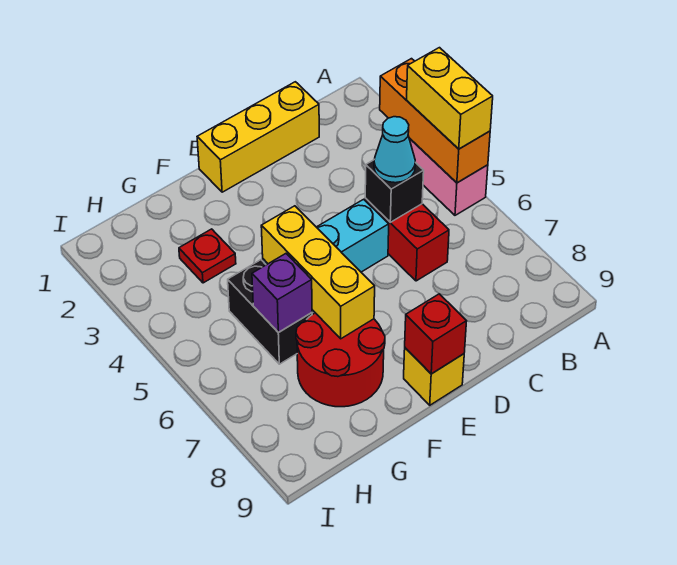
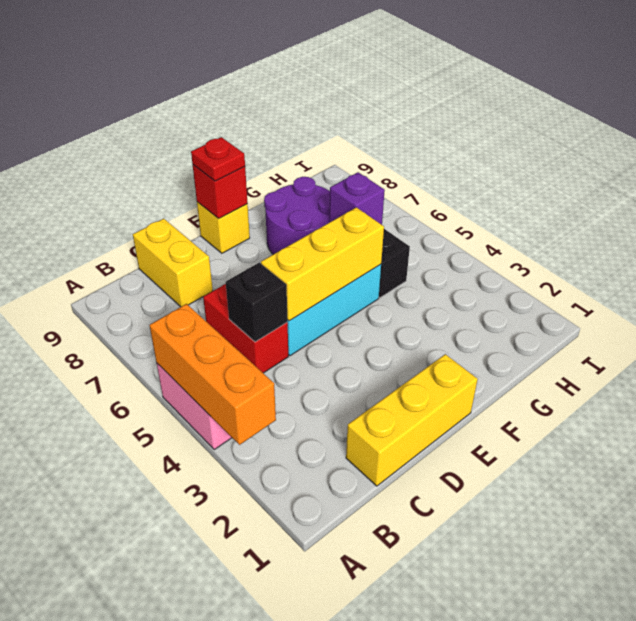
yellow brick A4:A5 level 3 -> yellow brick C8:C9 level 1
cyan cone C5 level 3 -> none
yellow brick F5:F7 level 2 -> yellow brick D5:F5 level 2
red round brick F7:G8 level 1 -> purple round brick F7:G8 level 1
red plate G3 level 1 -> red plate E9 level 3

